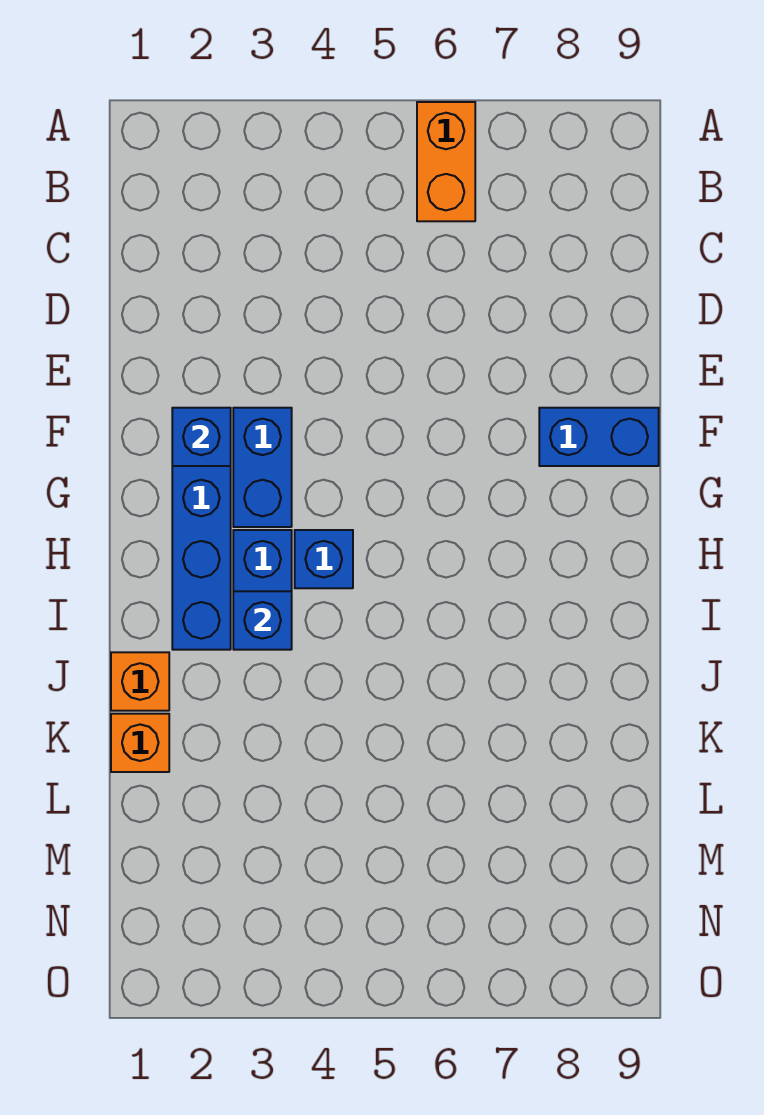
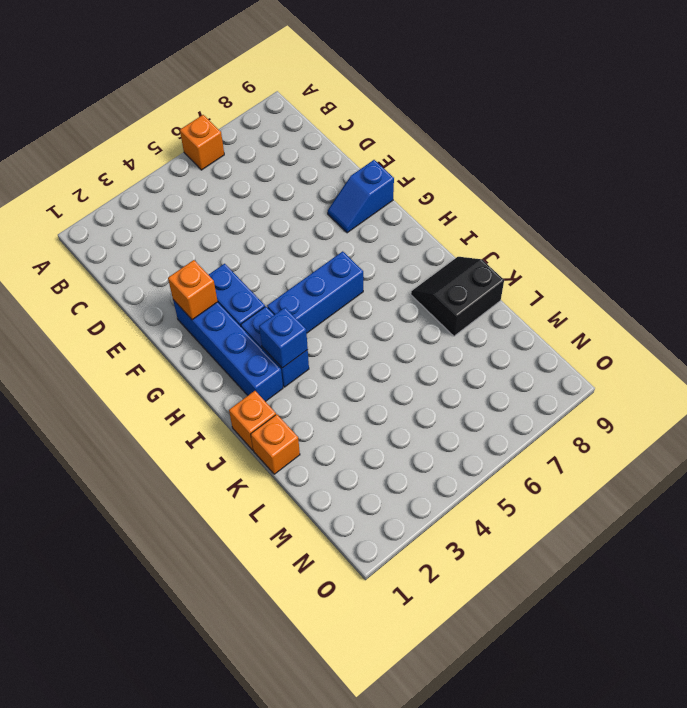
orange brick A6:B6 level 1 -> orange brick A6 level 1
blue brick F2 level 2 -> orange brick F2 level 2
blue brick F8:F9 level 1 -> blue slope F8:F9 level 1 top 9
blue brick H4 level 1 -> blue brick H4:H6 level 1
none -> black slope J8:K9 level 1 top K

